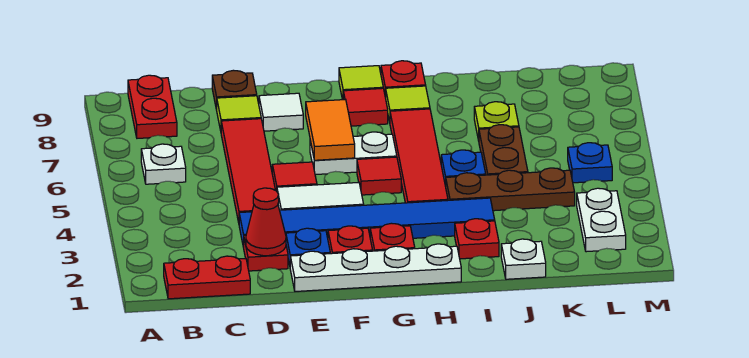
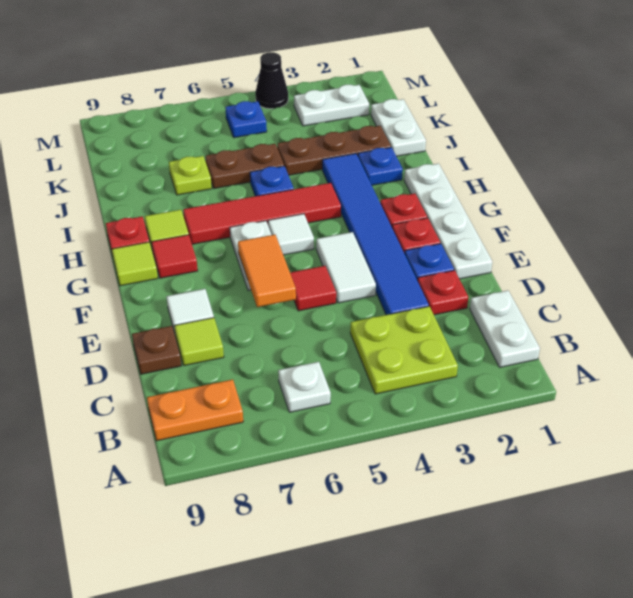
red plate B1:C1 level 1 -> white plate B1:C1 level 1
none -> lime plate B3:C4 level 1
red plate B8:B9 level 1 -> orange plate B8:B9 level 1
red cone D2 level 2 -> none
red tile D4:D7 level 1 -> none
orange tile F6:F7 level 2 -> orange tile E6:F6 level 2
red tile G5 level 1 -> white tile G5 level 1
red plate I2 level 1 -> blue plate I2 level 1
brown plate I4:K4 level 1 -> brown plate J2:J4 level 1
white plate J1 level 1 -> white plate J1:K1 level 1
none -> black cone M4 level 1

